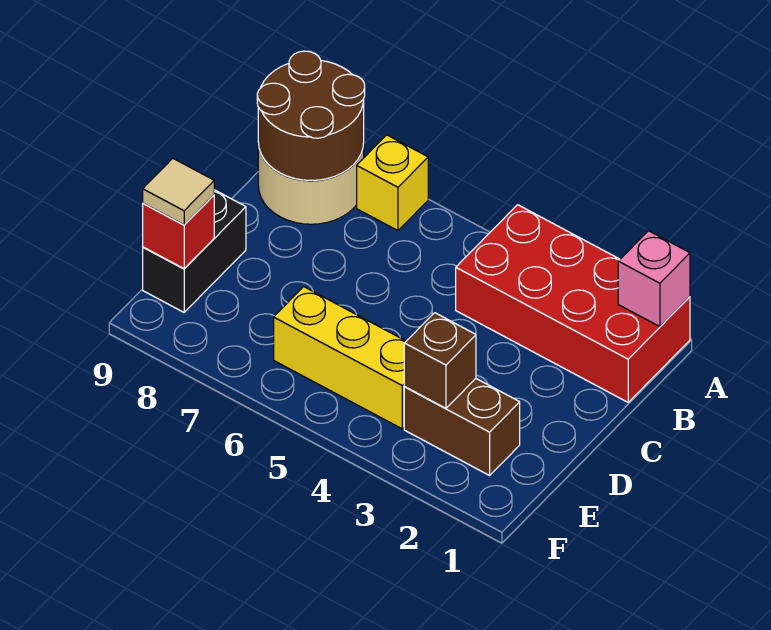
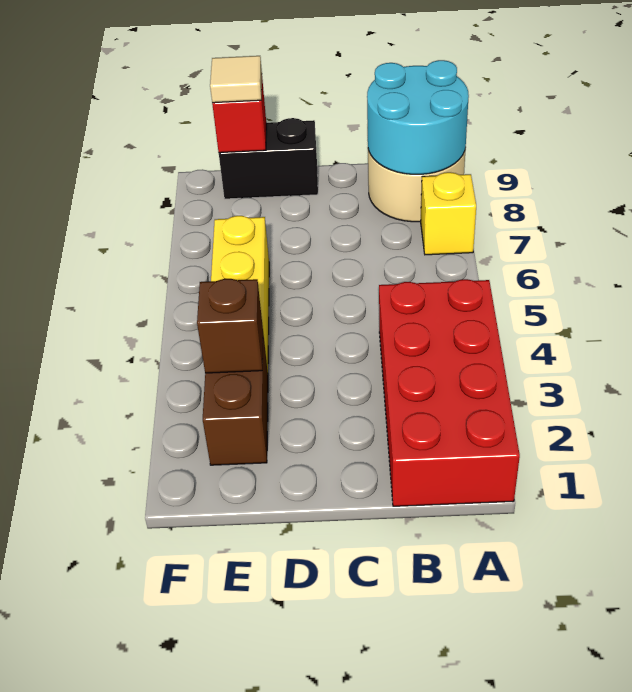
pink brick A1 level 2 -> none
brown round brick A8:B9 level 2 -> cyan round brick A8:B9 level 2

